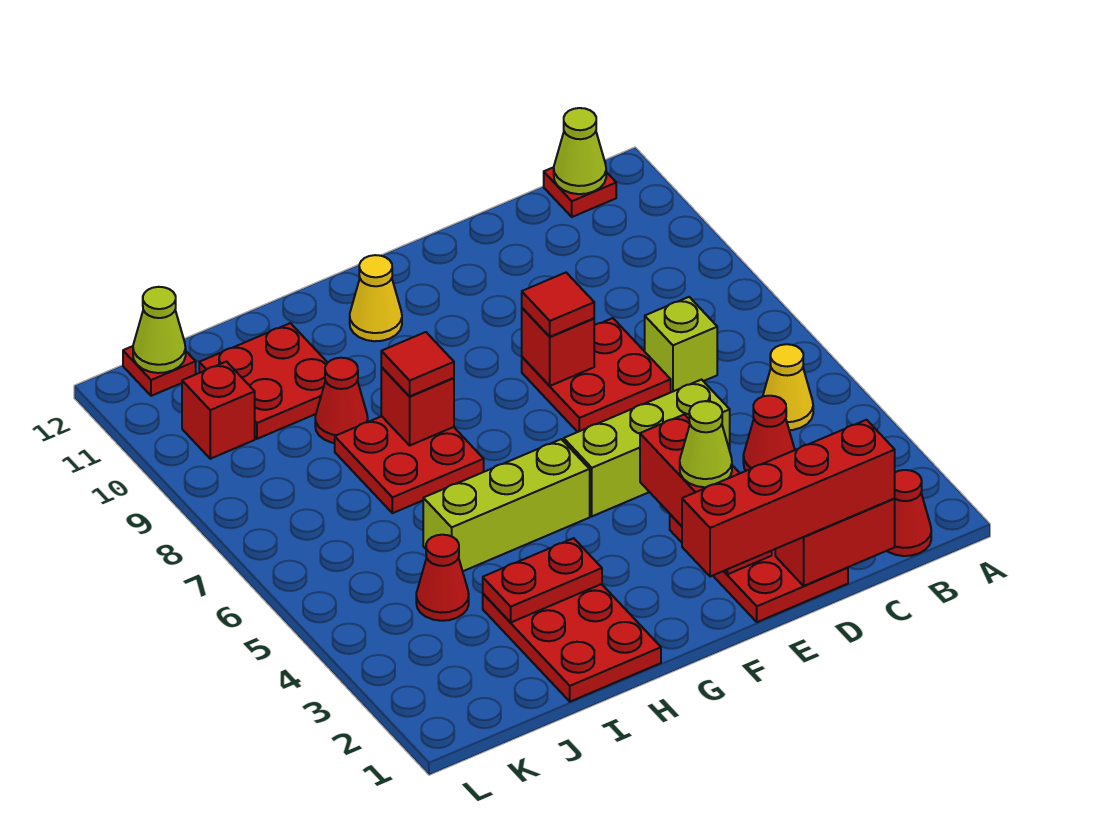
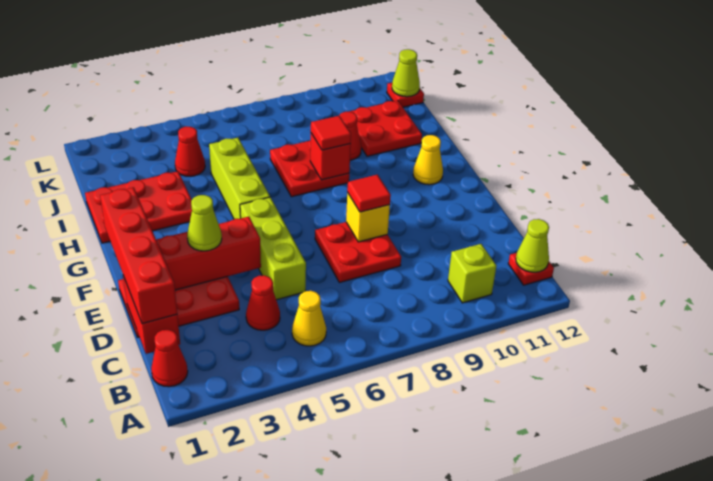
lime brick C7 level 1 -> lime brick B10 level 1
red brick E8 level 2 -> yellow brick E8 level 2
red plate H3:I3 level 2 -> none
red brick K10 level 1 -> none

